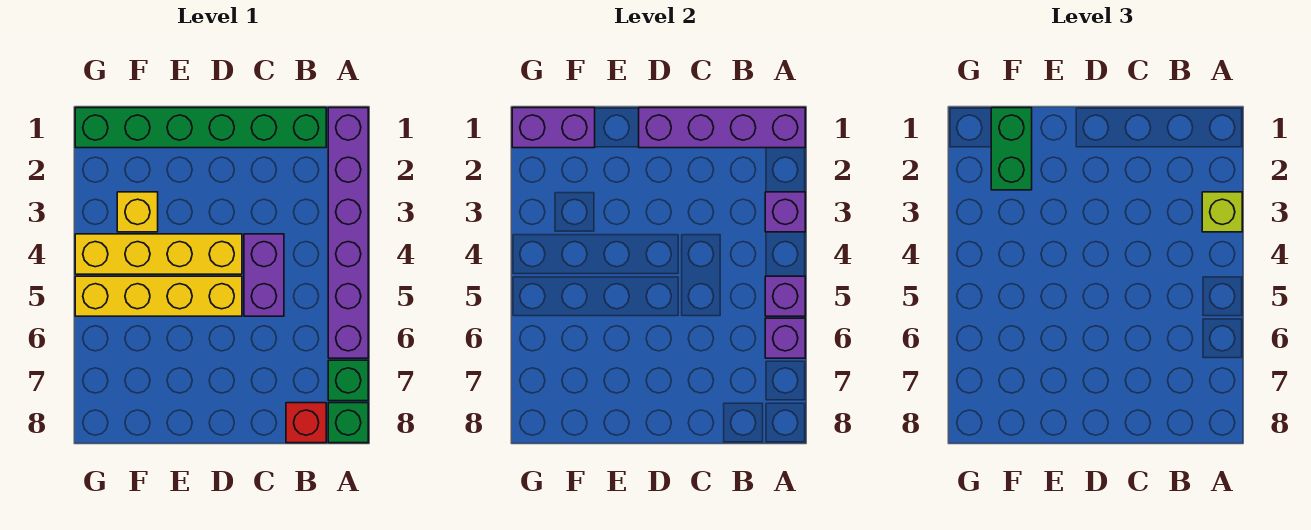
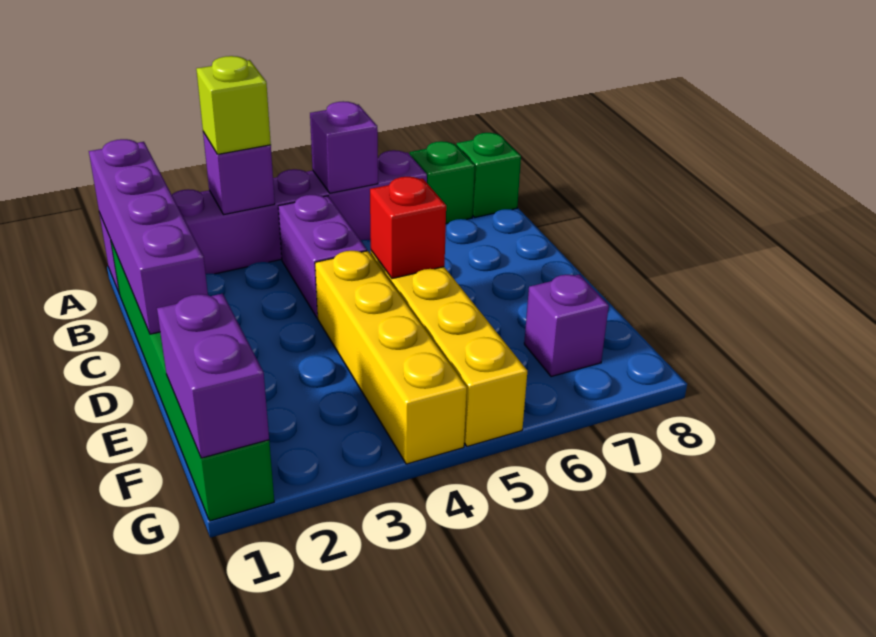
purple brick A6 level 2 -> purple brick F7 level 1
red brick B8 level 1 -> red brick D5 level 2
purple brick C4:C5 level 1 -> purple brick B4:C4 level 1
green brick F1:F2 level 3 -> none
yellow brick F3 level 1 -> none

